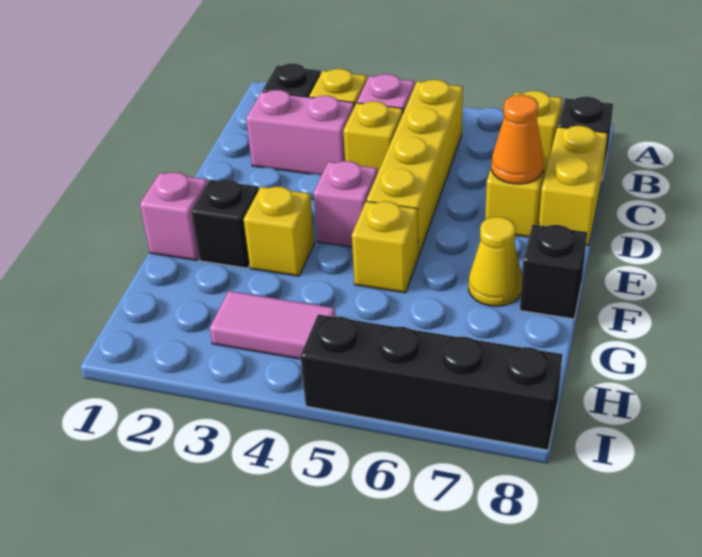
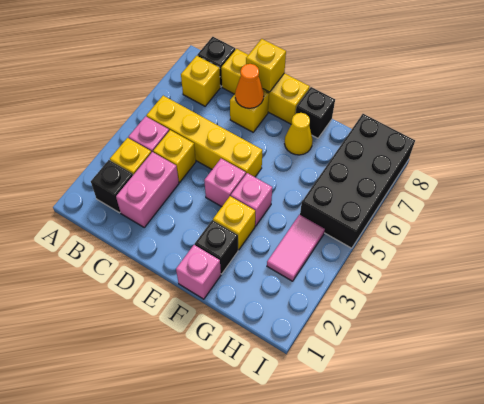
yellow brick C8:D8 level 1 -> yellow brick C8:E8 level 1
none -> pink brick F4 level 1
yellow brick F5 level 1 -> yellow brick D8 level 2
black brick I5:I8 level 1 -> black brick H5:I8 level 1

